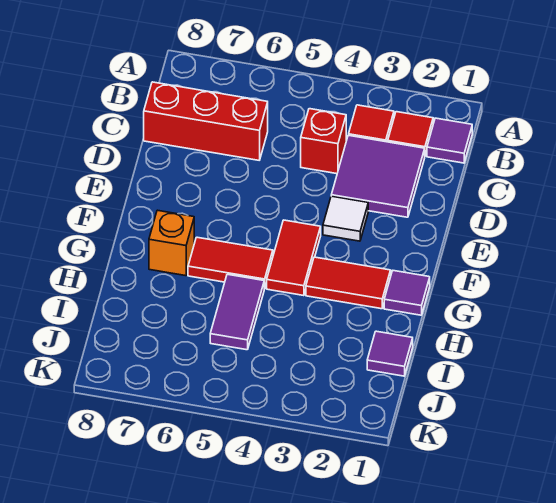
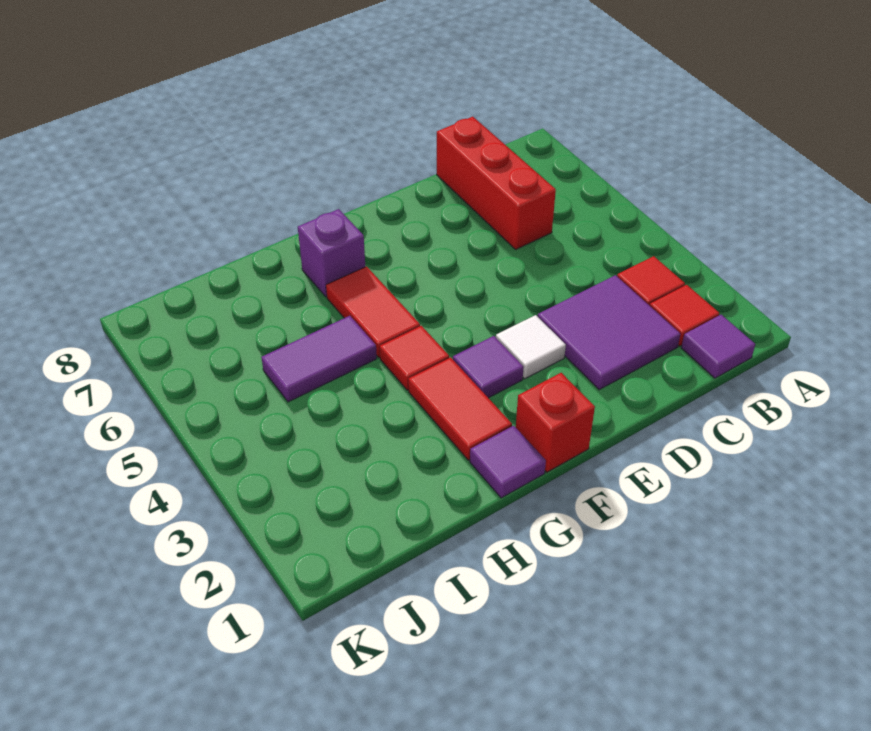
red brick C4 level 1 -> red brick F1 level 1
red tile F4:G4 level 1 -> red tile G4 level 1
orange brick G7 level 1 -> purple brick G7 level 1
purple tile I1 level 1 -> purple tile F3 level 1

